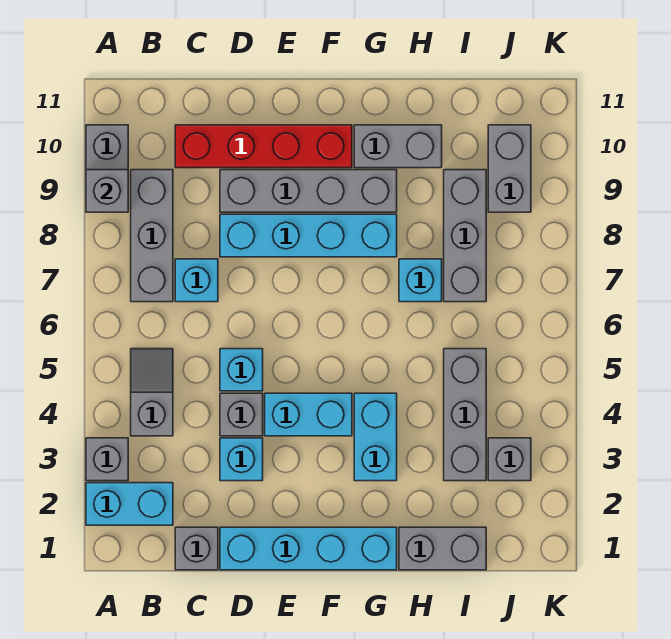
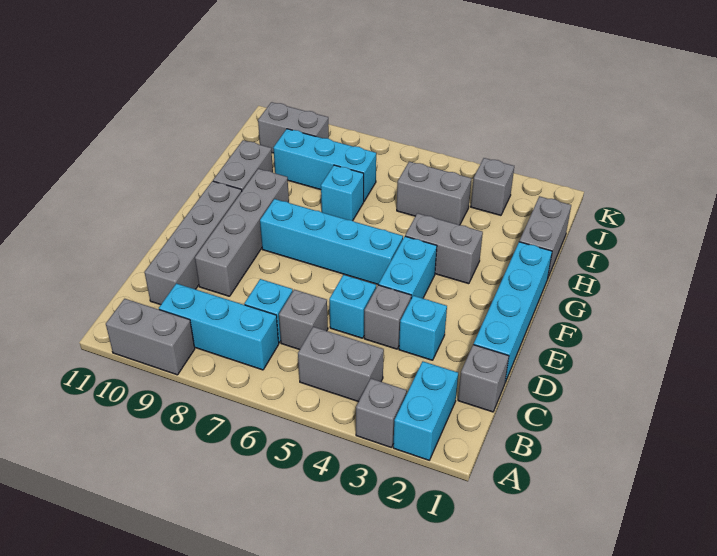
grey brick A9 level 2 -> grey brick C6 level 1
grey slope B4:B5 level 1 top 4 -> grey brick B4:B5 level 1
grey brick B7:B9 level 1 -> cyan brick B7:B9 level 1
red brick C10:F10 level 1 -> grey brick C10:F10 level 1
cyan brick D8:G8 level 1 -> cyan brick F5:F8 level 1
cyan brick G3:G4 level 1 -> grey brick G3:G4 level 1
grey brick I3:I5 level 1 -> grey brick I4:I5 level 1
grey brick I7:I9 level 1 -> cyan brick I7:I9 level 1

